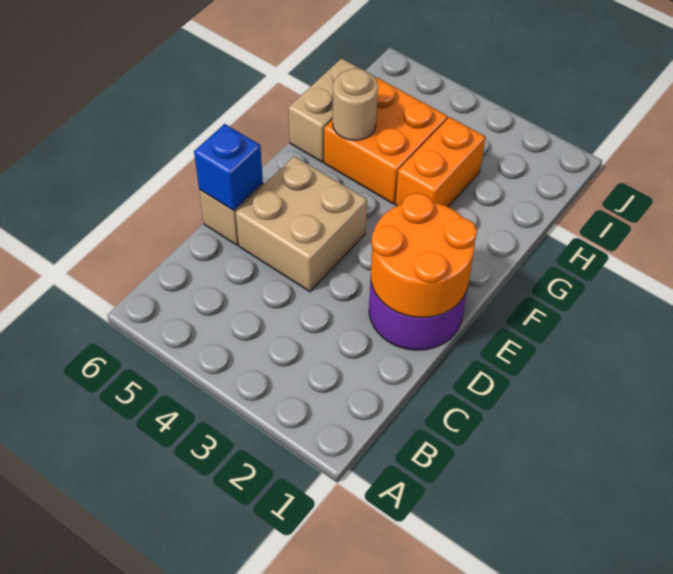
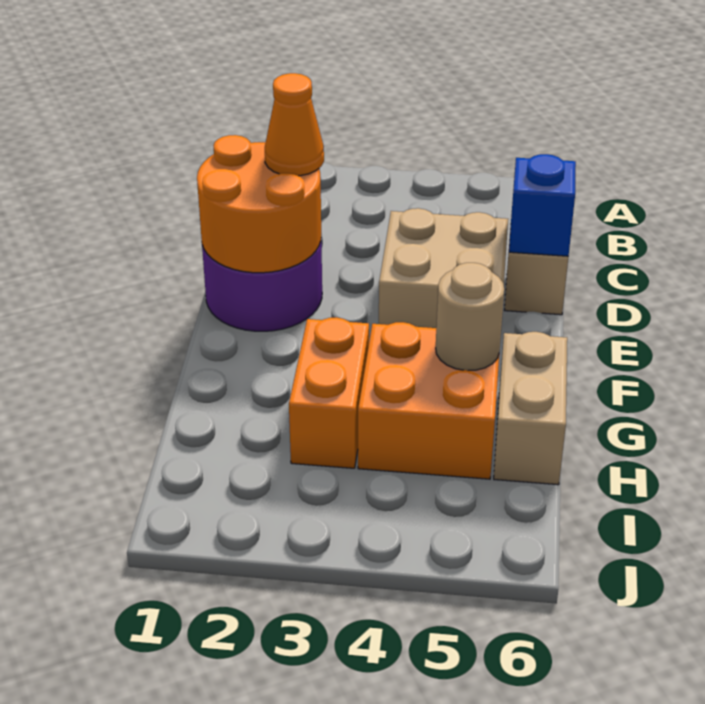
none -> orange cone D2 level 3

